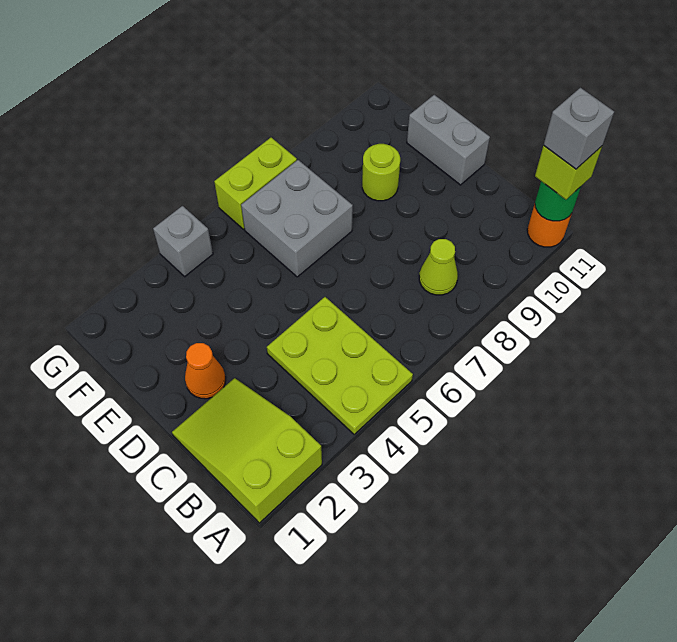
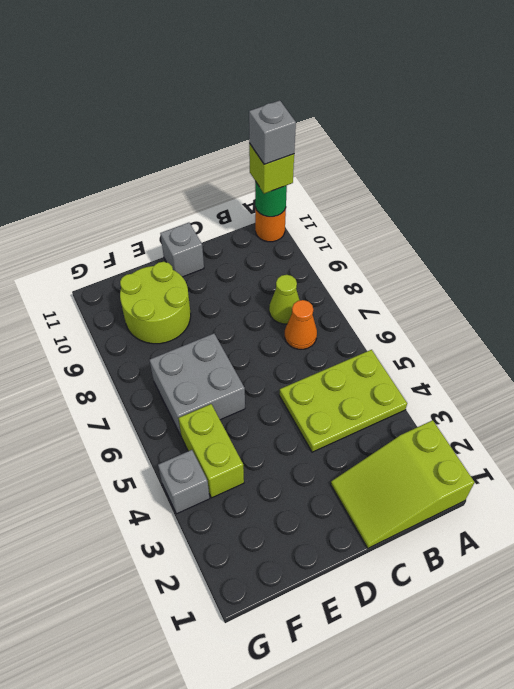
orange cone D2 level 1 -> orange cone B7 level 1
grey brick D11:E11 level 1 -> grey brick D11 level 1
lime round brick E9 level 1 -> lime round brick E9:F10 level 1
lime brick G6:G7 level 1 -> lime brick F4:F5 level 1

